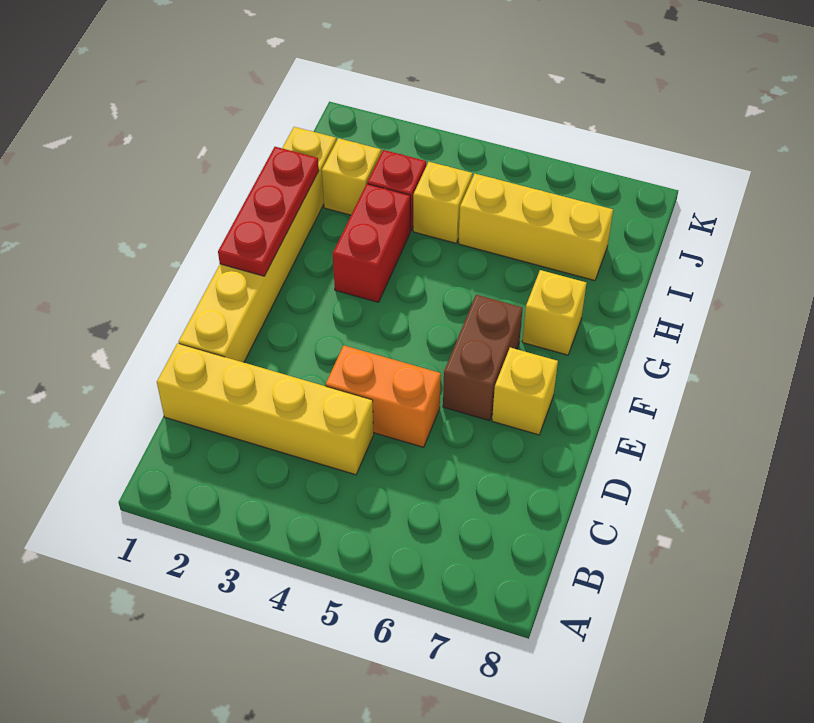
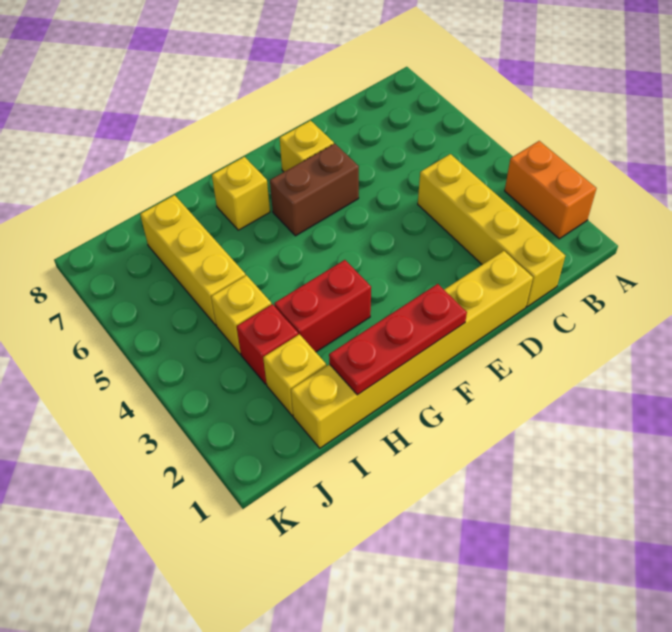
orange brick D4:D5 level 1 -> orange brick A2:A3 level 1

